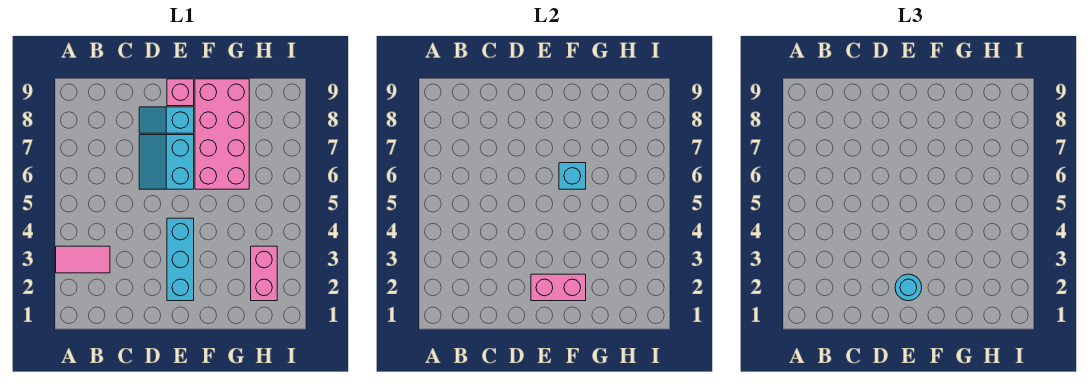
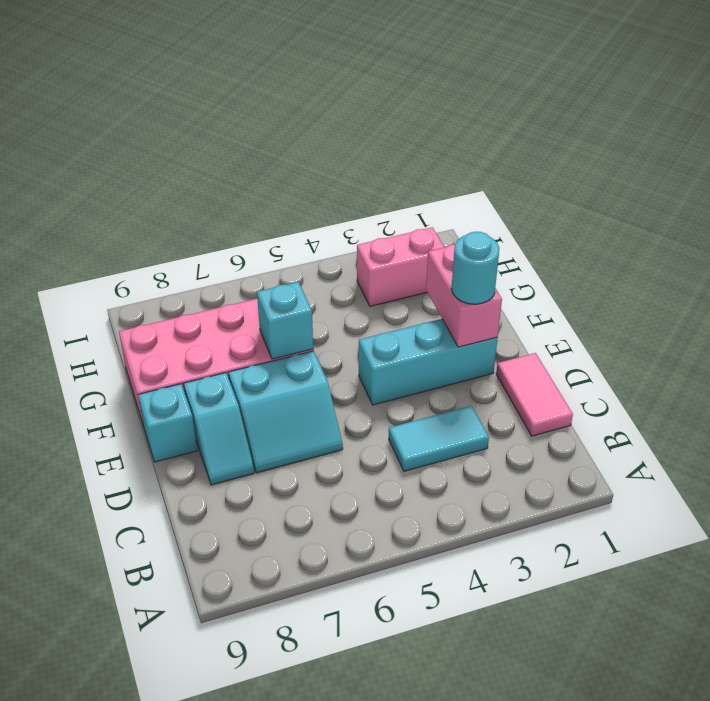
pink tile A3:B3 level 1 -> pink tile C1:D1 level 1
none -> cyan tile C3:C4 level 1
pink brick E9 level 1 -> cyan brick E9 level 1

